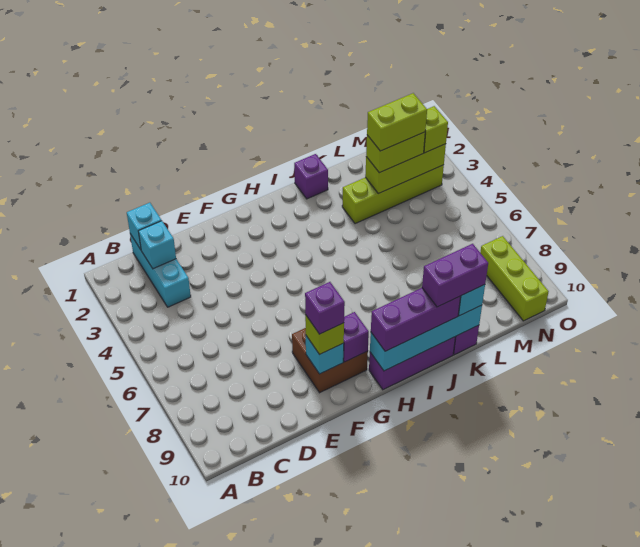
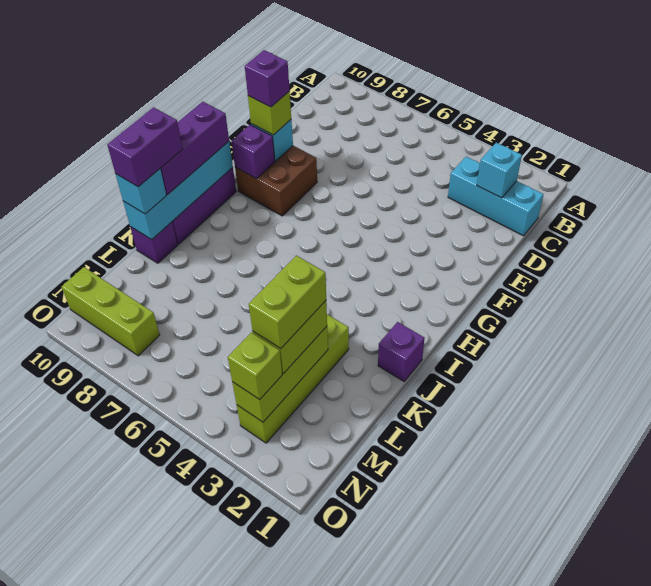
cyan brick C1 level 2 -> none

